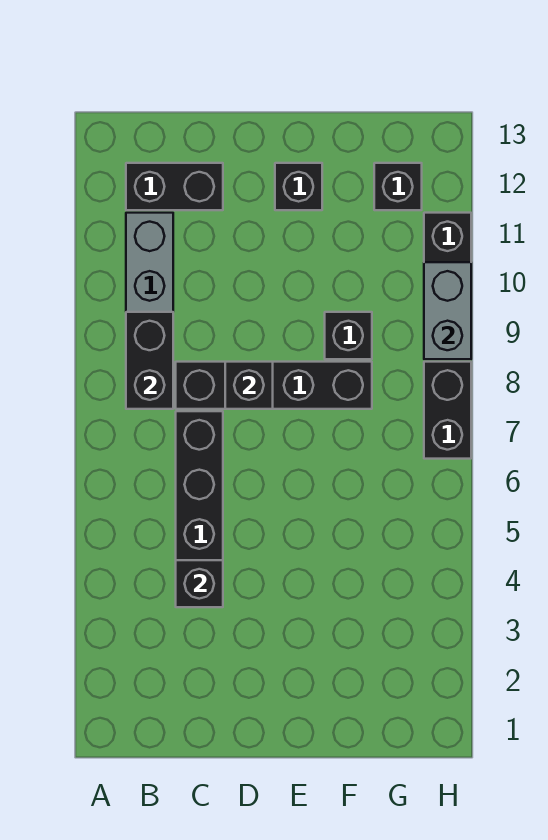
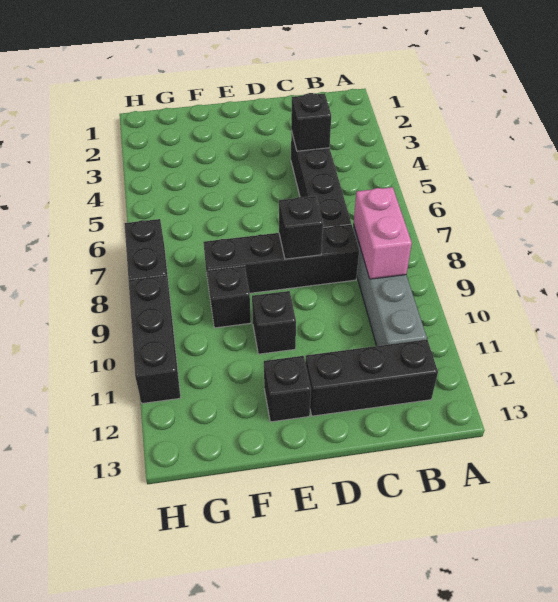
black brick B8:B9 level 2 -> pink brick B8:B9 level 2
black brick B12:C12 level 1 -> black brick B12:D12 level 1
black brick G12 level 1 -> black brick E10 level 1
grey brick H9:H10 level 2 -> none

